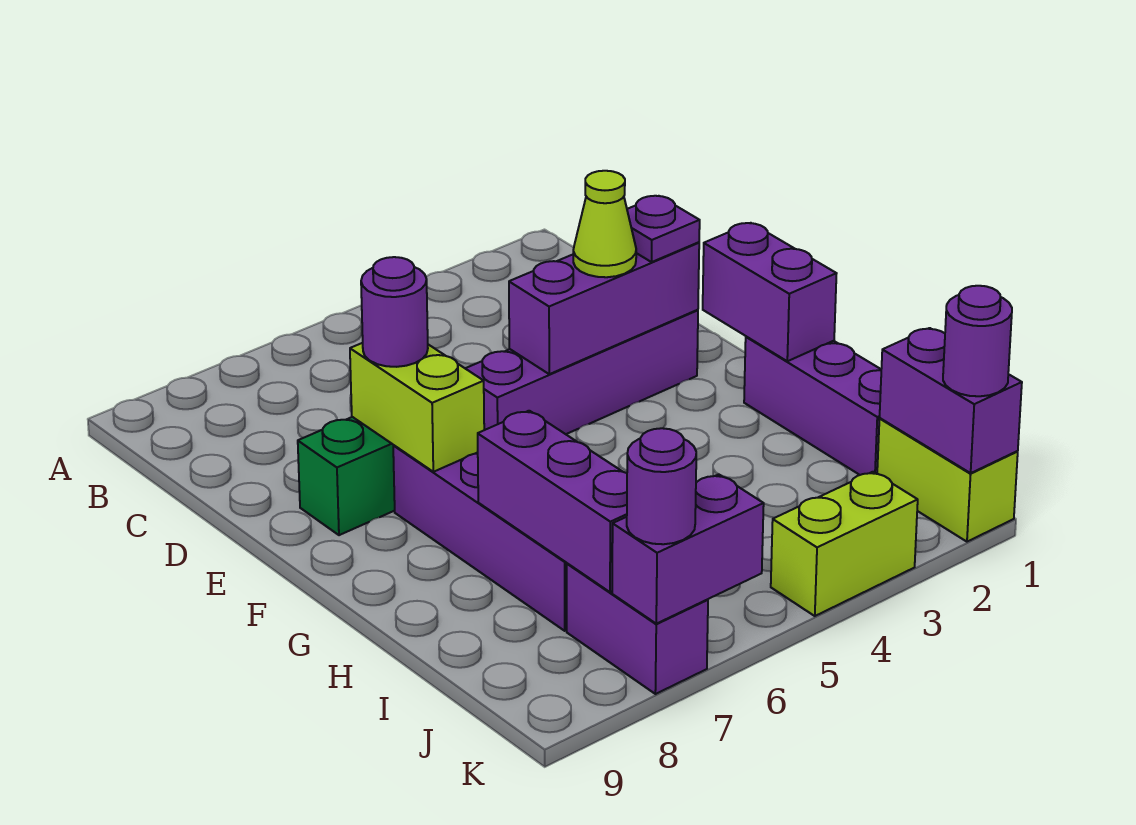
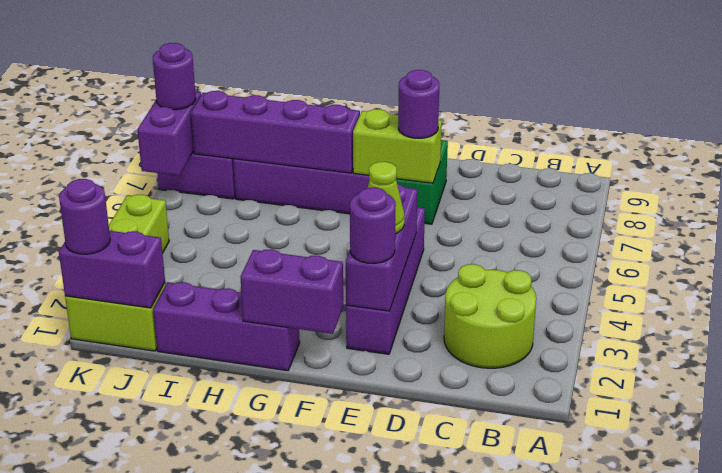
none -> lime round brick B2:C3 level 1
purple plate E2 level 3 -> purple round brick E2 level 3
purple brick H7:J7 level 2 -> purple brick G7:J7 level 2

